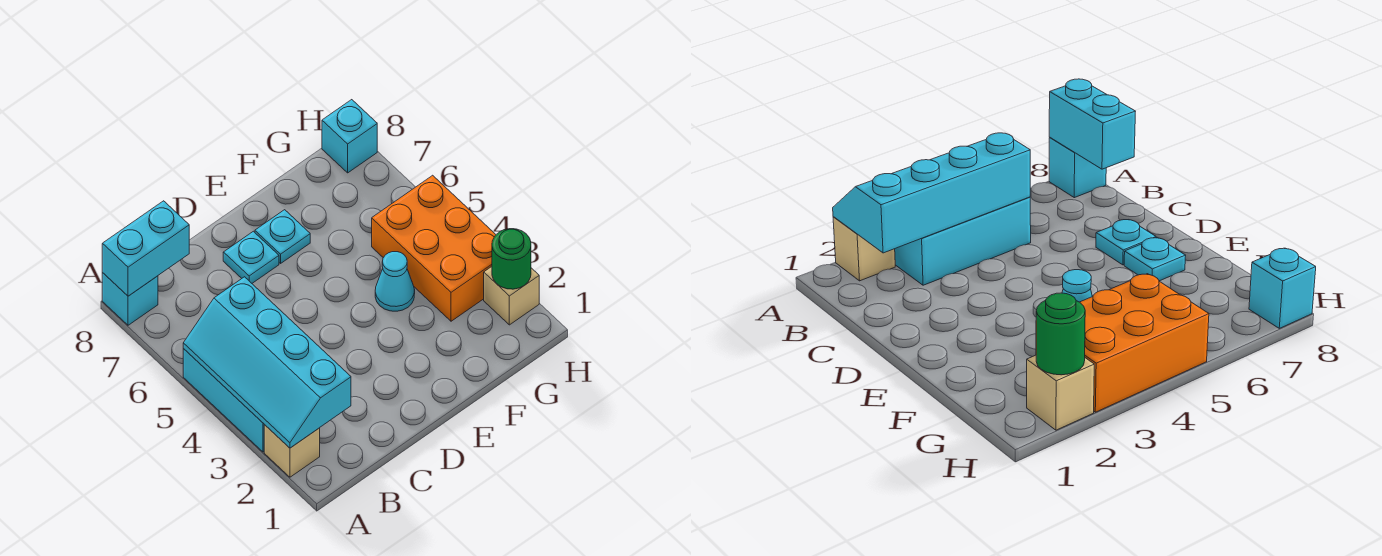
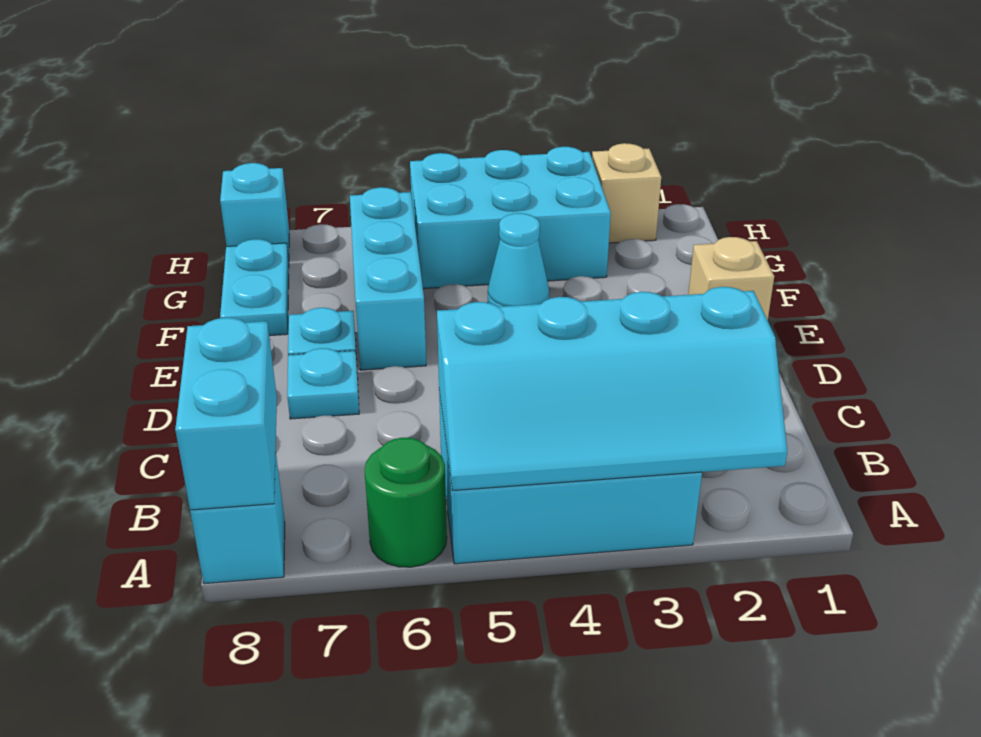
tan brick A2 level 1 -> tan brick E1 level 1
none -> cyan brick E6:G6 level 1
none -> cyan plate F8:G8 level 1
orange brick G3:H5 level 1 -> cyan brick G3:H5 level 1
green round brick H2 level 2 -> green round brick A6 level 1

